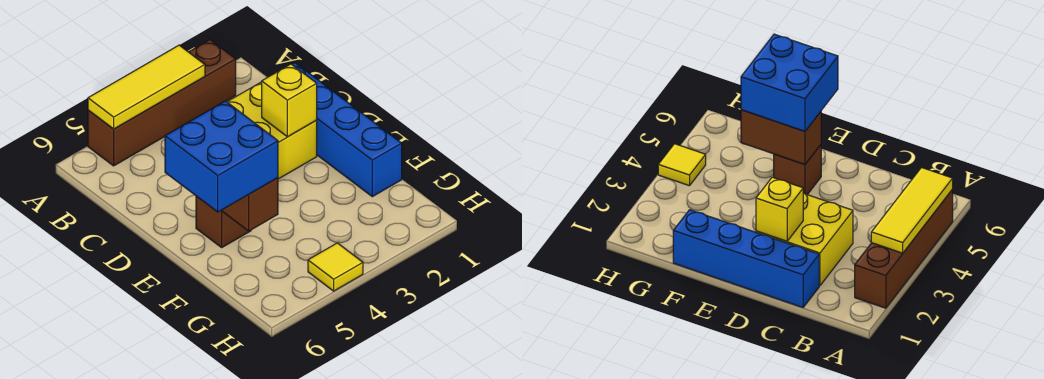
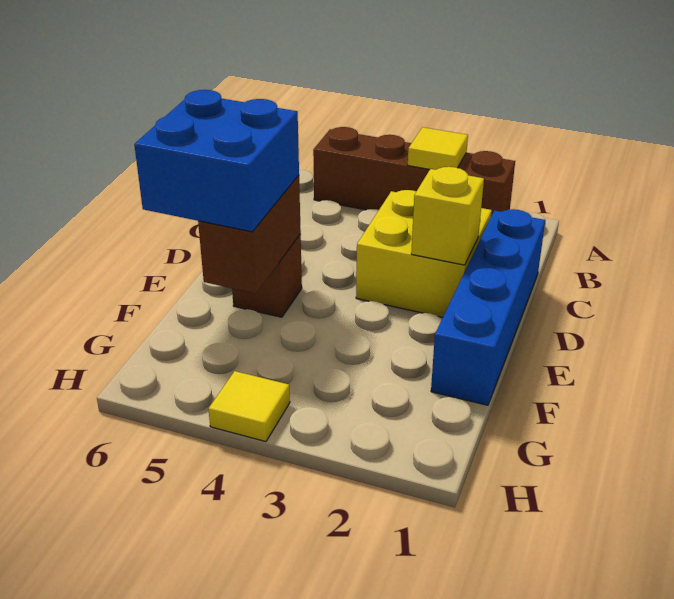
yellow tile A3:A5 level 2 -> yellow tile A3 level 2

